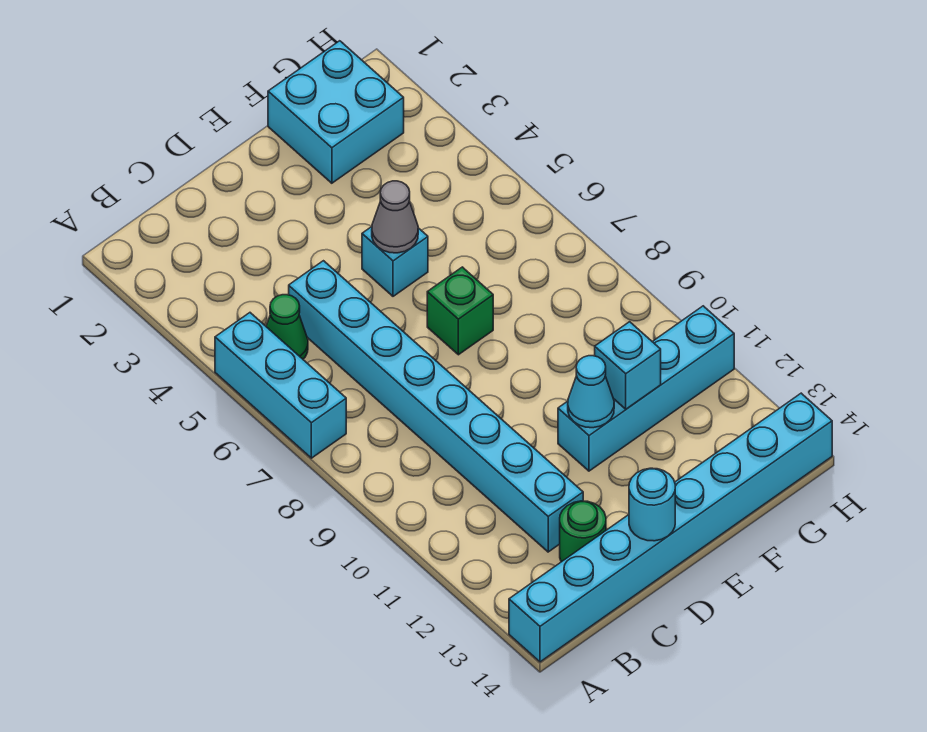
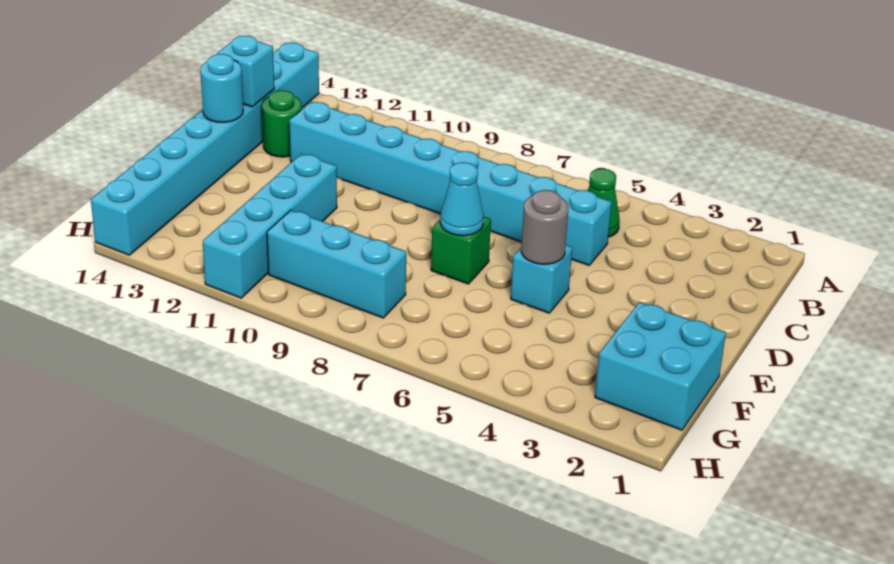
cyan brick A5:A7 level 1 -> cyan brick G8:G10 level 1
grey cone E5 level 2 -> grey round brick E5 level 2
cyan cone E11 level 2 -> cyan cone E7 level 2
cyan brick F11 level 2 -> cyan brick C14 level 2

